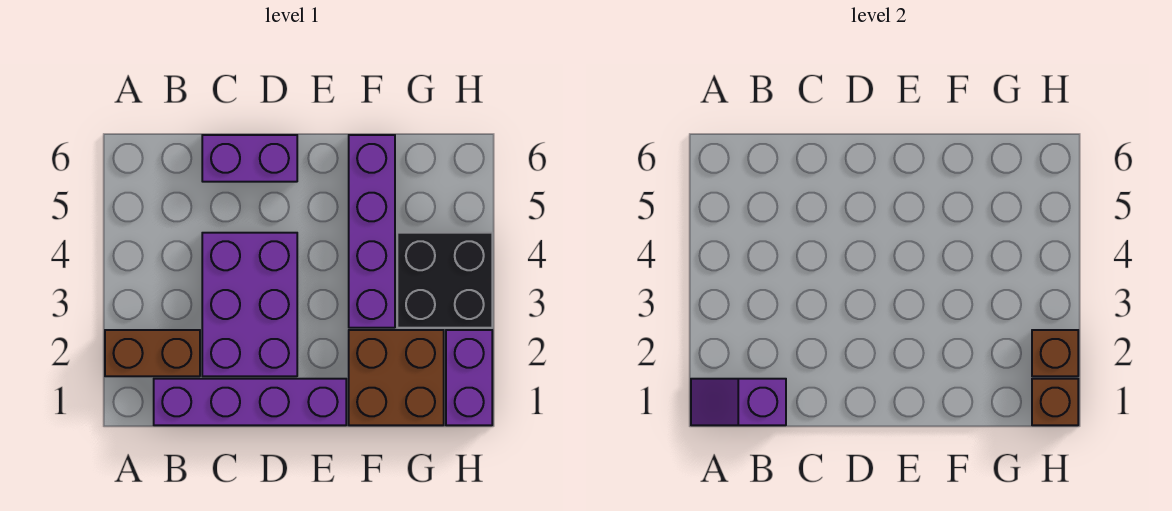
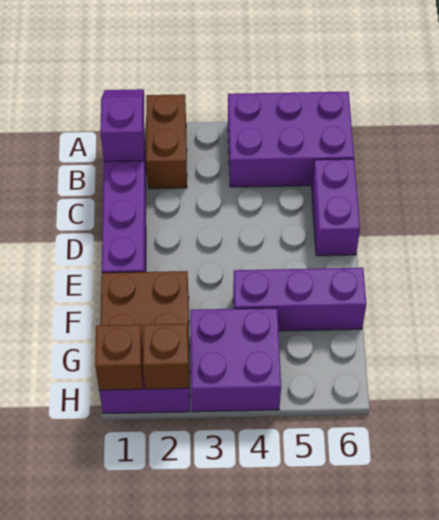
purple brick C2:D4 level 1 -> purple brick A4:B6 level 1
purple brick F3:F6 level 1 -> purple brick F4:F6 level 1
black brick G3:H4 level 1 -> purple brick G3:H4 level 1

